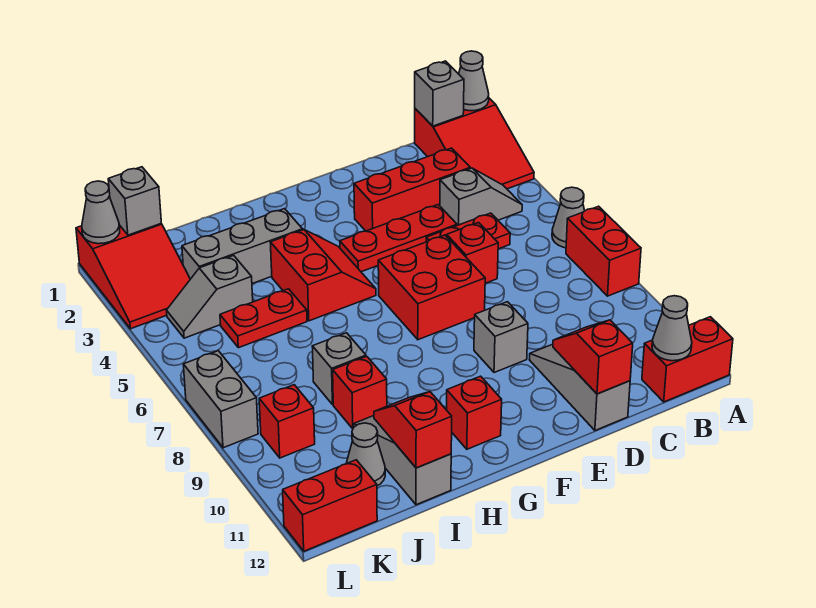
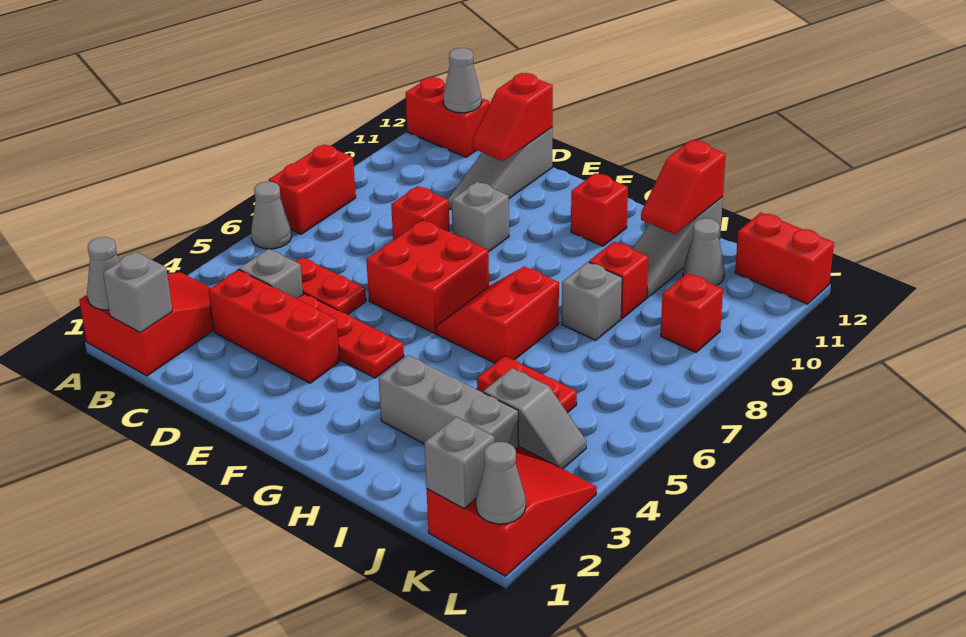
red brick D6 level 1 -> red brick D8 level 1
red slope G4:H5 level 1 top H -> red slope G6:H7 level 1 top H
grey brick L7:L8 level 1 -> none

